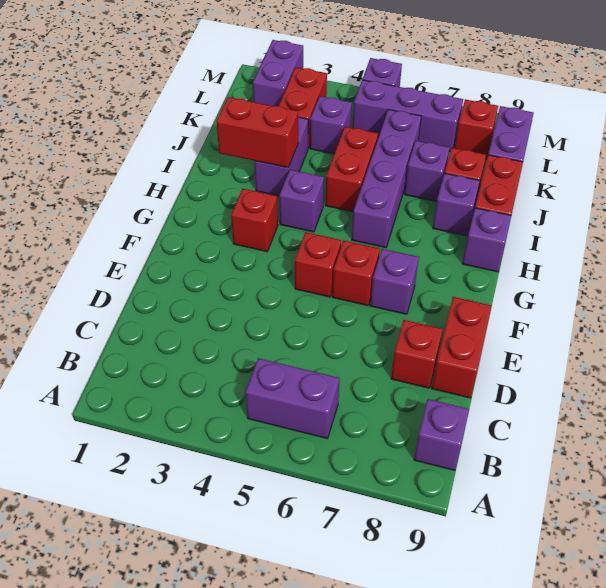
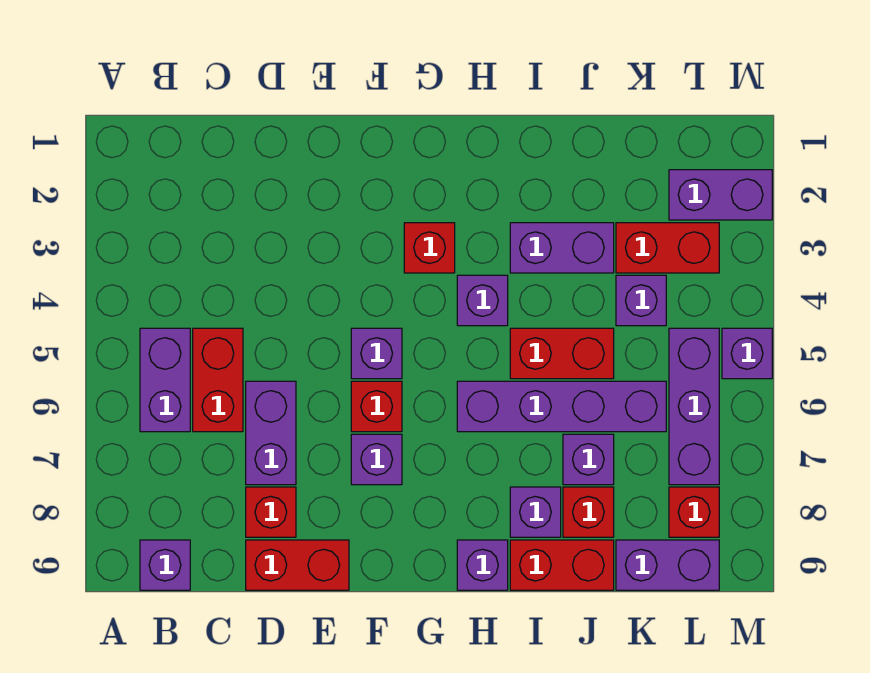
none -> purple brick D6:D7 level 1
red brick F5 level 1 -> purple brick F5 level 1
red brick I2:I3 level 2 -> red brick C5:C6 level 1

